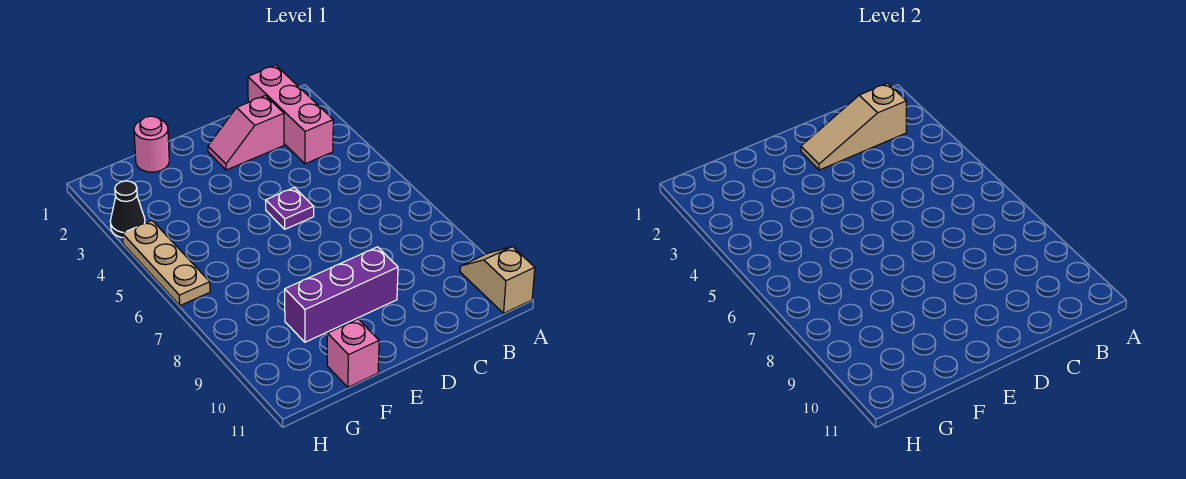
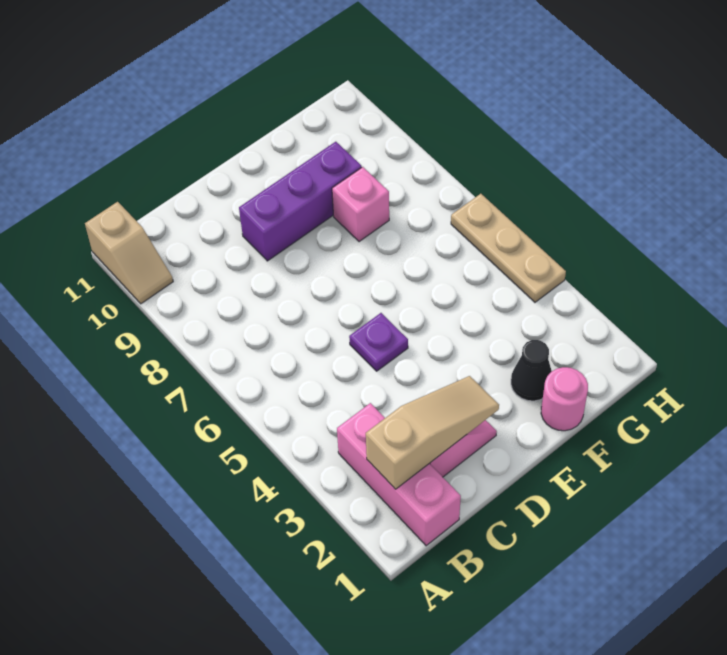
pink brick F11 level 1 -> pink brick F8 level 1
black cone H3 level 1 -> black cone F2 level 1

